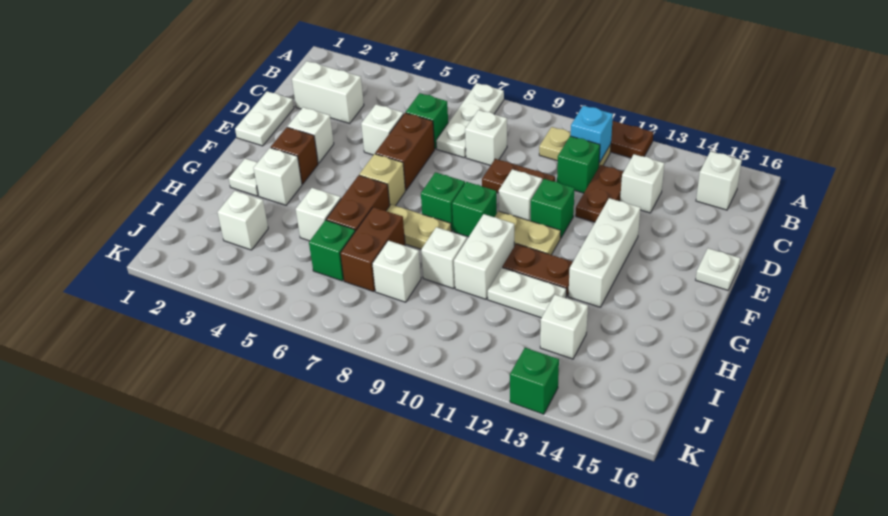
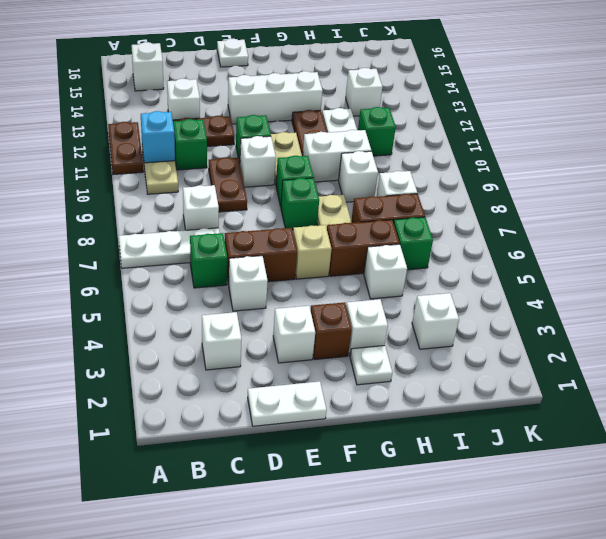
white brick C2:C3 level 1 -> white brick C3 level 1
green brick K13 level 1 -> green brick I11 level 1

